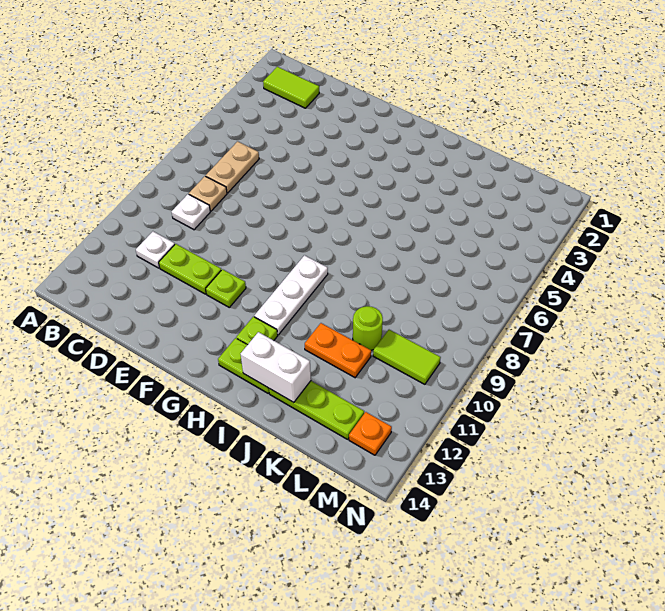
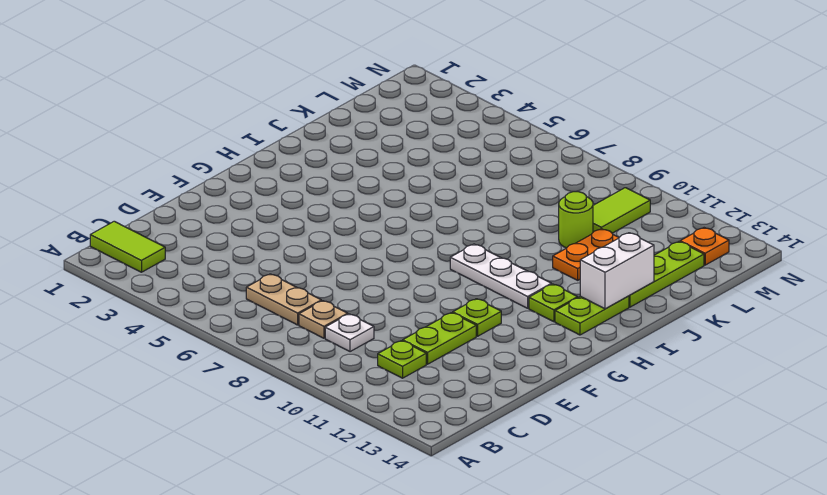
lime tile B2:C2 level 1 -> lime tile B1:B2 level 1
white plate C11 level 1 -> lime plate C11 level 1

